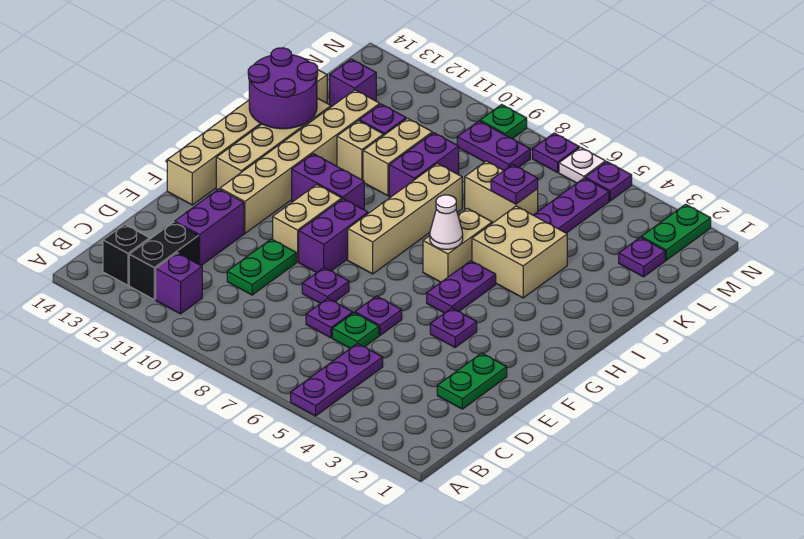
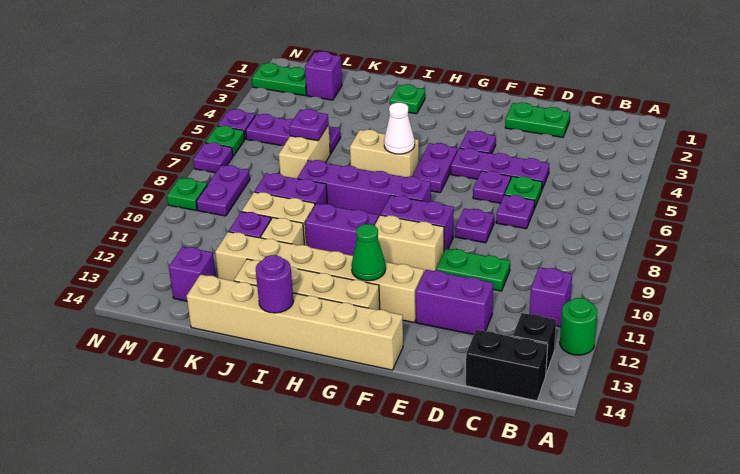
purple plate A5:C5 level 1 -> purple plate D5:F5 level 1
none -> green round brick A12 level 1
black brick B12:C12 level 1 -> black brick B14:C14 level 1
purple plate G5:H5 level 1 -> purple plate G5:G6 level 1
tan brick G8:J8 level 1 -> purple brick G8:J8 level 1
none -> green cone G12 level 2
purple brick H10:H11 level 1 -> purple brick H10:I10 level 1
none -> green plate I2 level 1
tan brick I4:J5 level 1 -> none
purple round brick I13:J14 level 2 -> purple round brick I14 level 2
purple plate L2 level 1 -> purple brick L2 level 1
white plate N6 level 1 -> green plate N6 level 1

